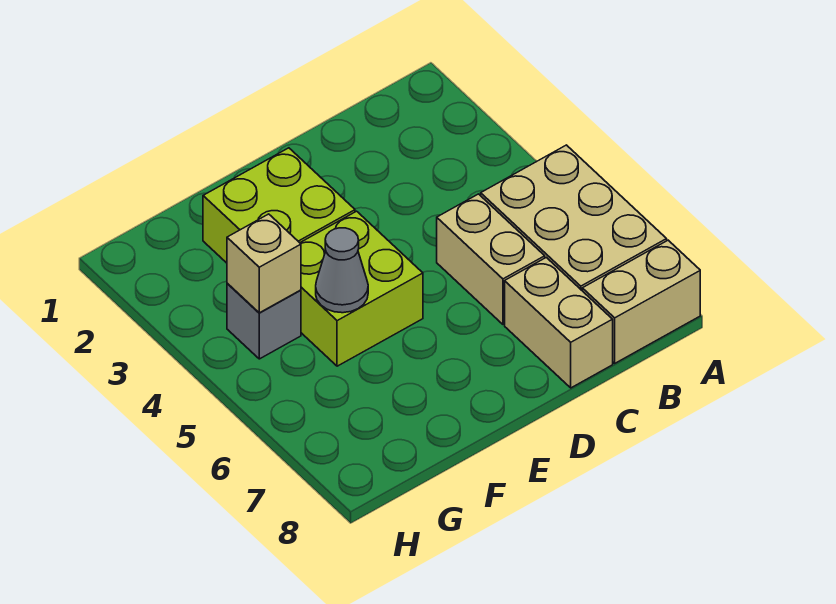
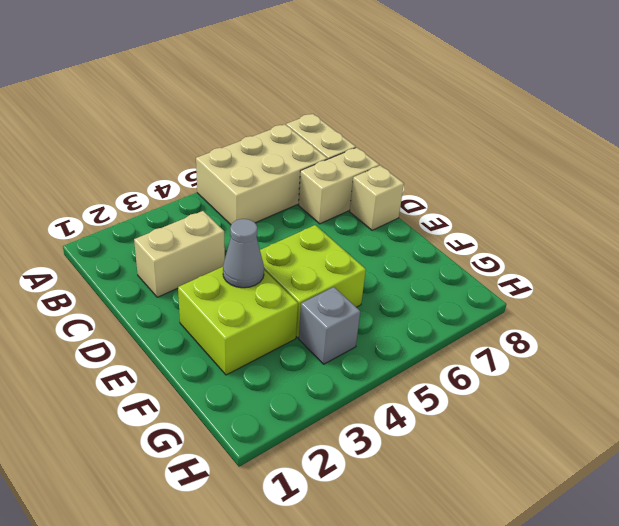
tan brick C5:C6 level 1 -> tan brick C2:C3 level 1
grey cone F5 level 2 -> grey cone E3 level 2
tan brick G4 level 2 -> tan brick D8 level 1

